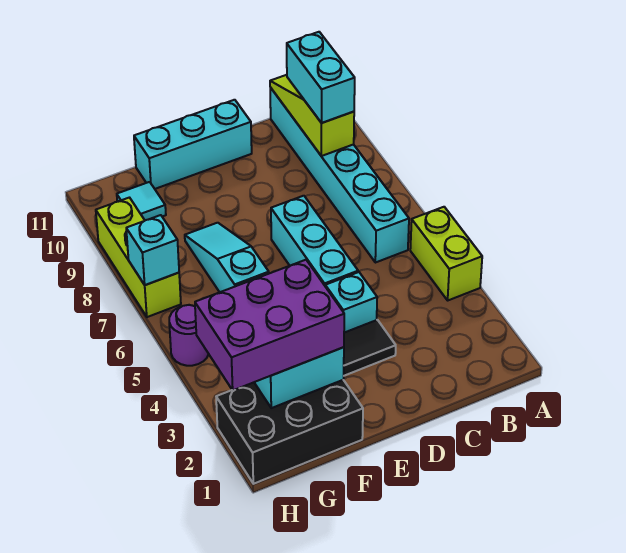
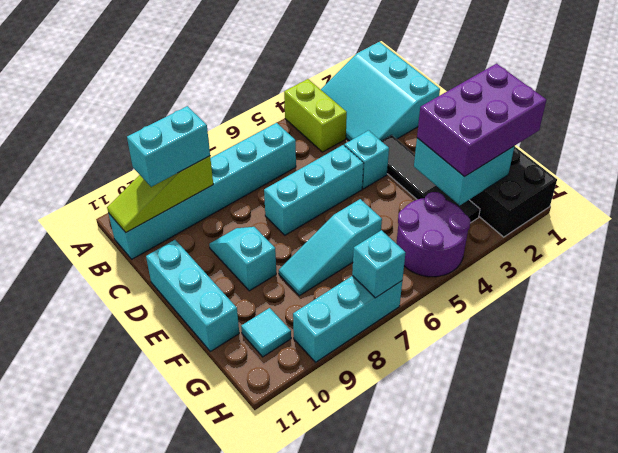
none -> cyan slope A1:C3 level 1 top 1
lime brick A4:A5 level 1 -> lime brick A4:B4 level 1
none -> cyan slope D9:E9 level 1 top E
purple brick F2:H3 level 3 -> purple brick F1:G3 level 3
purple round brick H5 level 1 -> purple round brick G4:H5 level 1
lime brick H7:H9 level 1 -> cyan brick H7:H9 level 1

